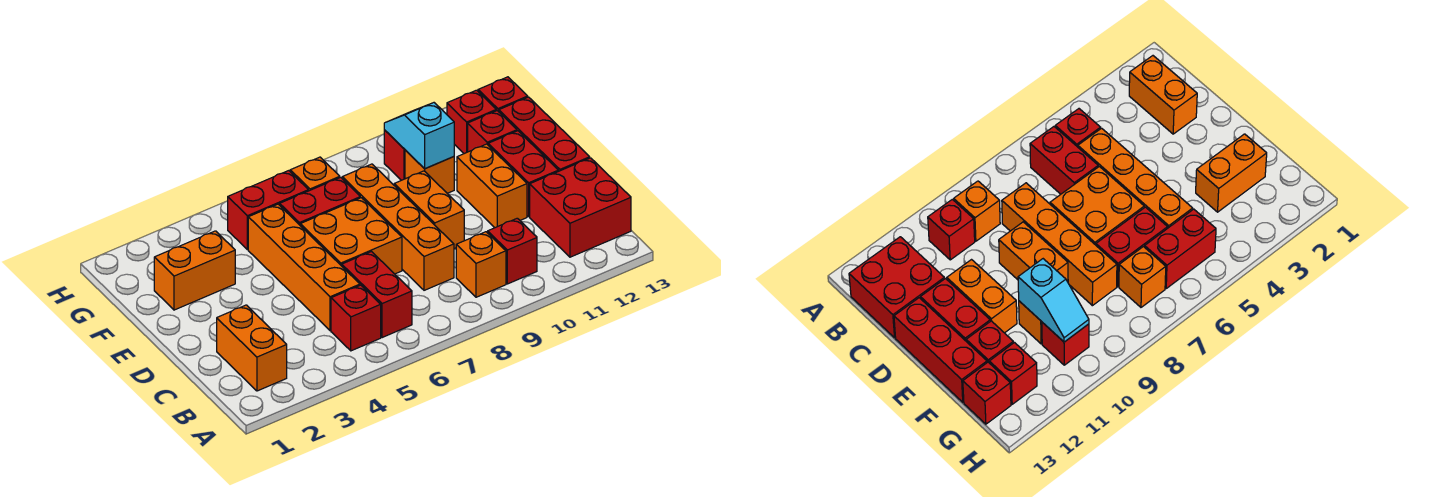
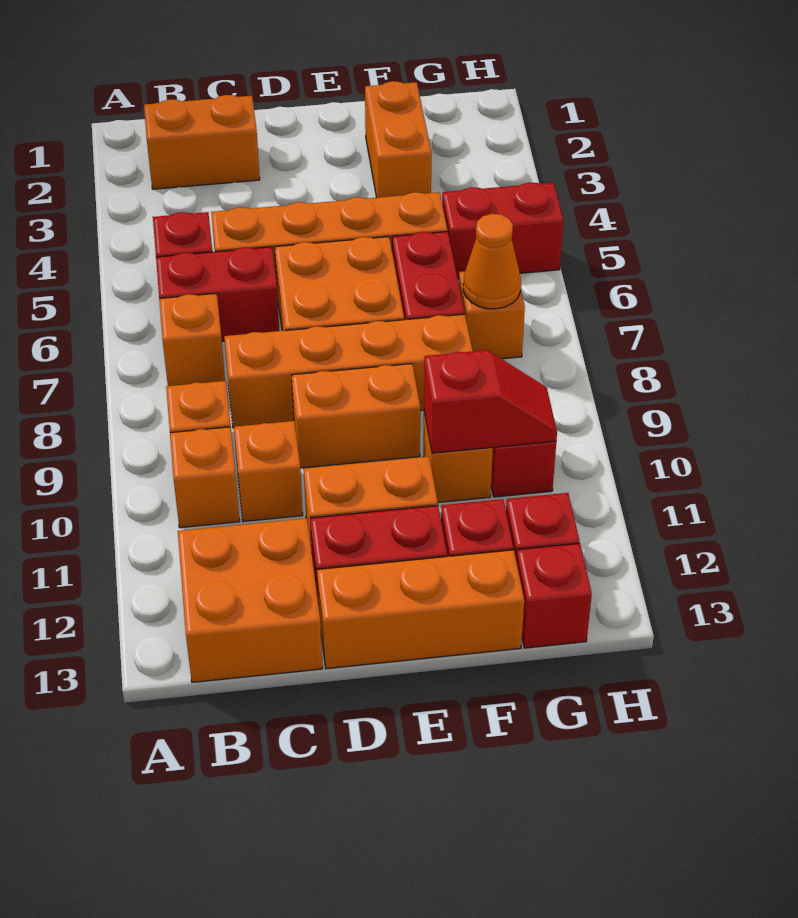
none -> orange brick B7 level 1
red brick B10 level 1 -> orange brick B10 level 1
red brick B12:C13 level 1 -> orange brick B12:C13 level 1
none -> orange brick C10 level 1
red brick D13:F13 level 1 -> orange brick D13:F13 level 1
cyan slope F10:G10 level 2 top F -> red slope F10:G10 level 2 top F
red brick G5:G6 level 1 -> red brick G5:H5 level 1
none -> orange cone G7 level 2

